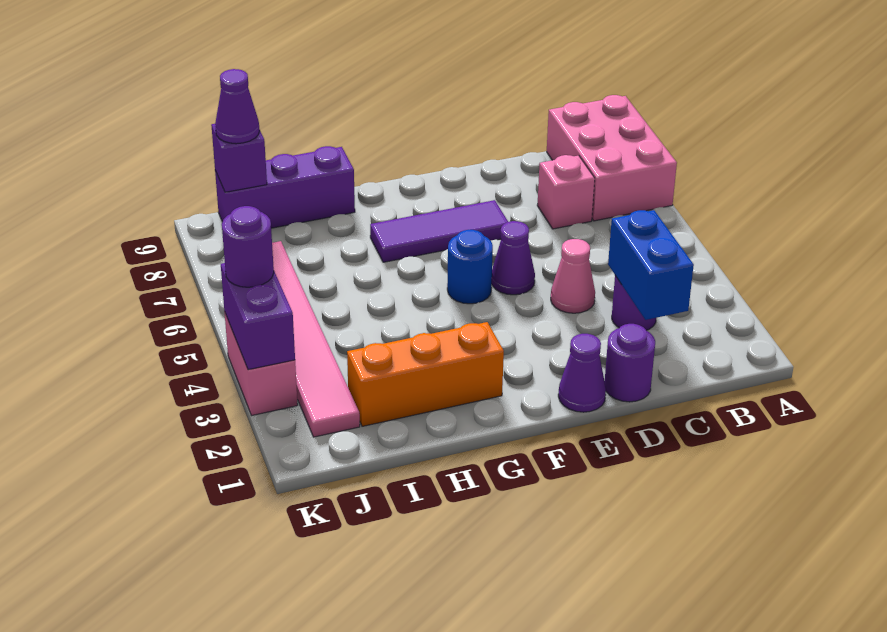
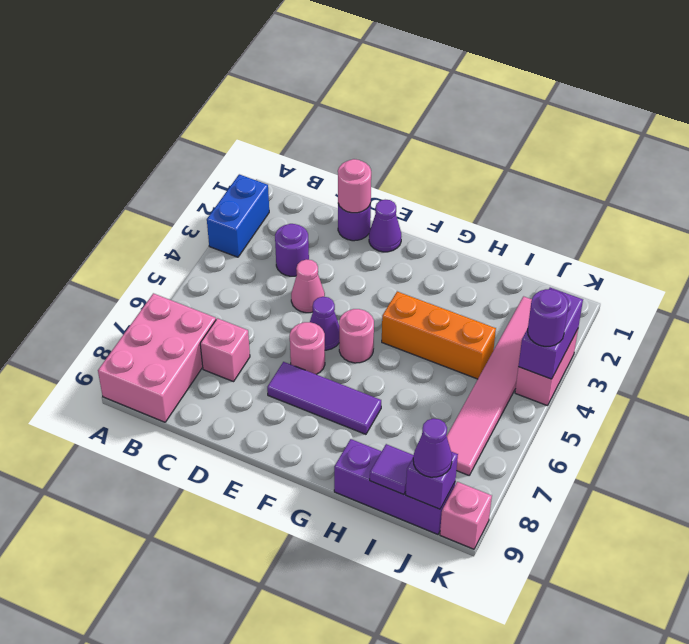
blue brick C2:C3 level 2 -> blue brick A2:A3 level 1
none -> pink round brick D1 level 2
none -> pink round brick E6 level 1
blue round brick F5 level 1 -> pink round brick F5 level 1
orange brick G2:I2 level 1 -> orange brick G4:I4 level 1
none -> purple tile I9 level 2
none -> pink brick K9 level 1

